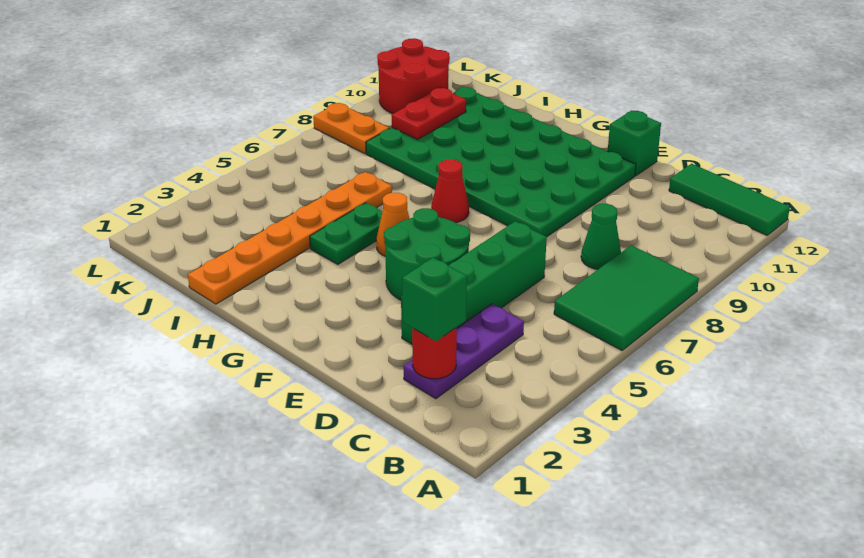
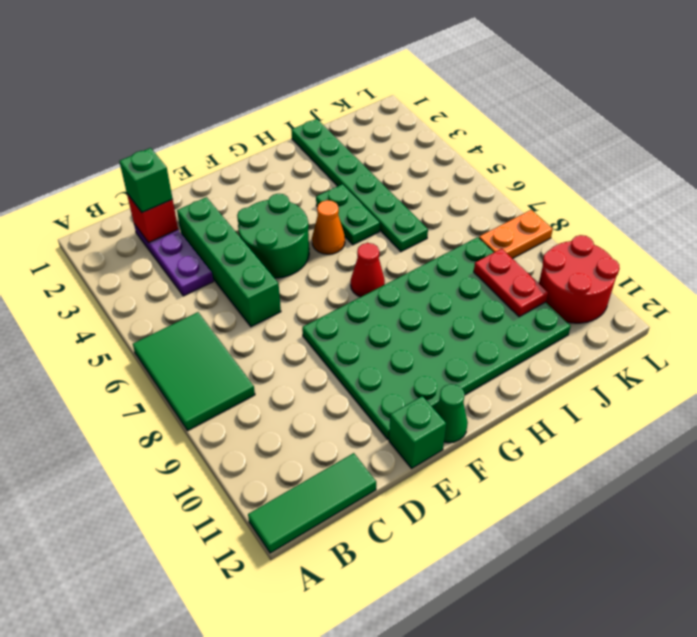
red round brick C2 level 2 -> red brick C2 level 2
green cone C8 level 1 -> green cone F12 level 1
orange plate I1:I6 level 1 -> green plate I1:I6 level 1

